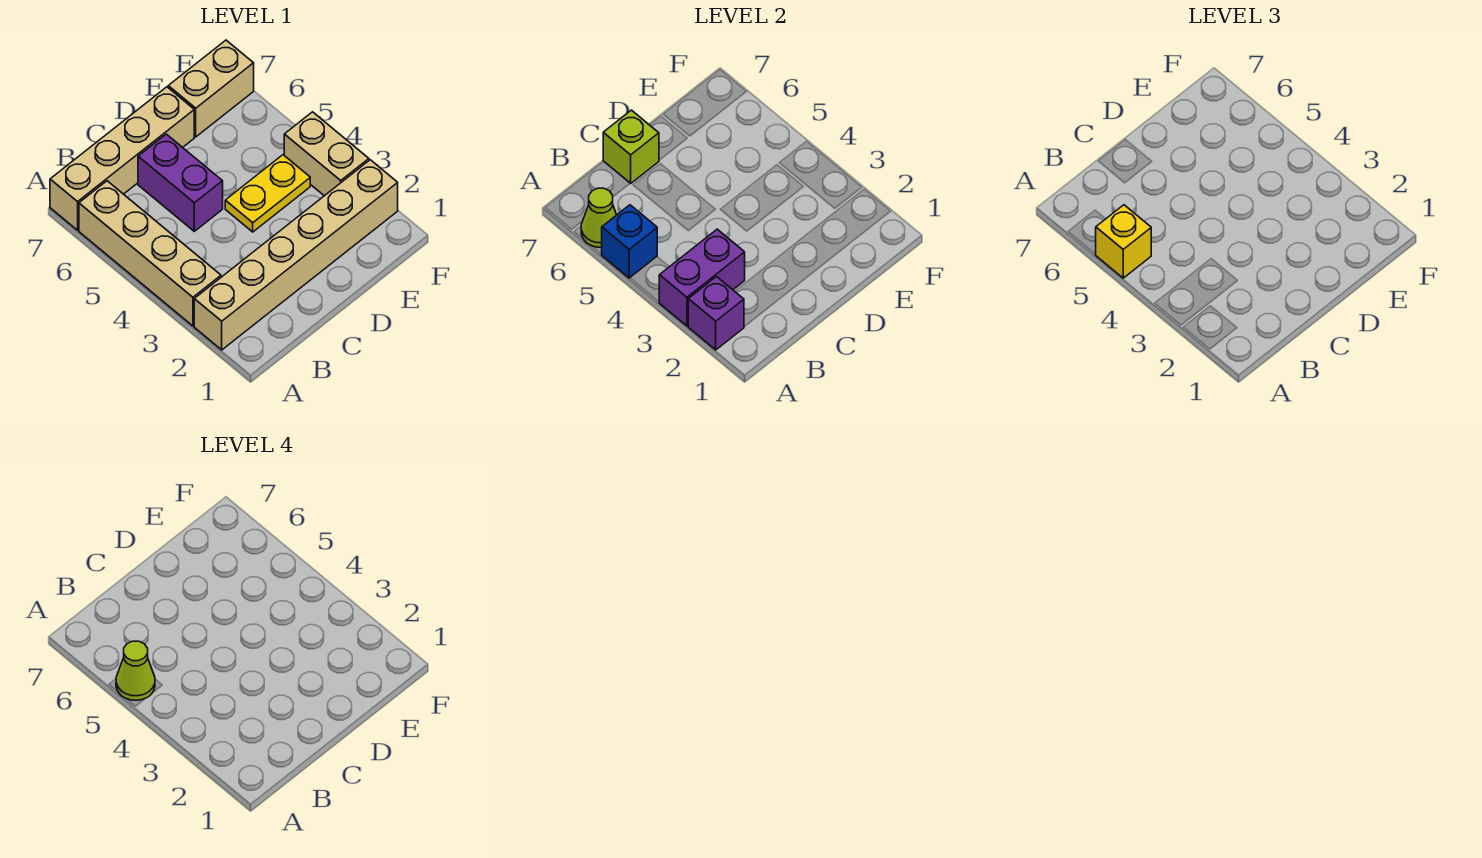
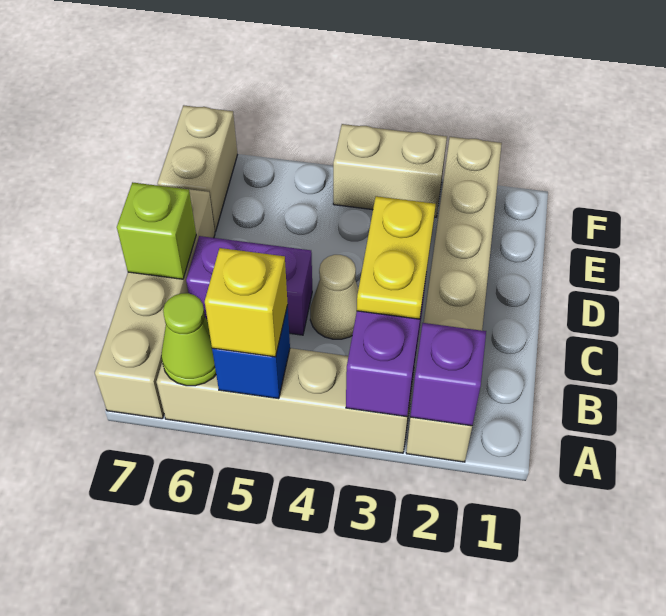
lime cone A5 level 4 -> none
none -> tan cone C4 level 1
yellow plate D4:E4 level 1 -> yellow plate B3:C3 level 3

